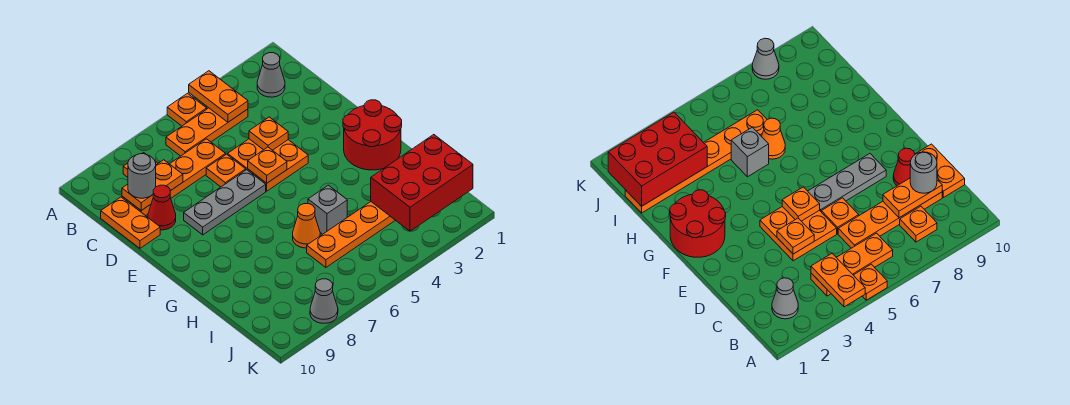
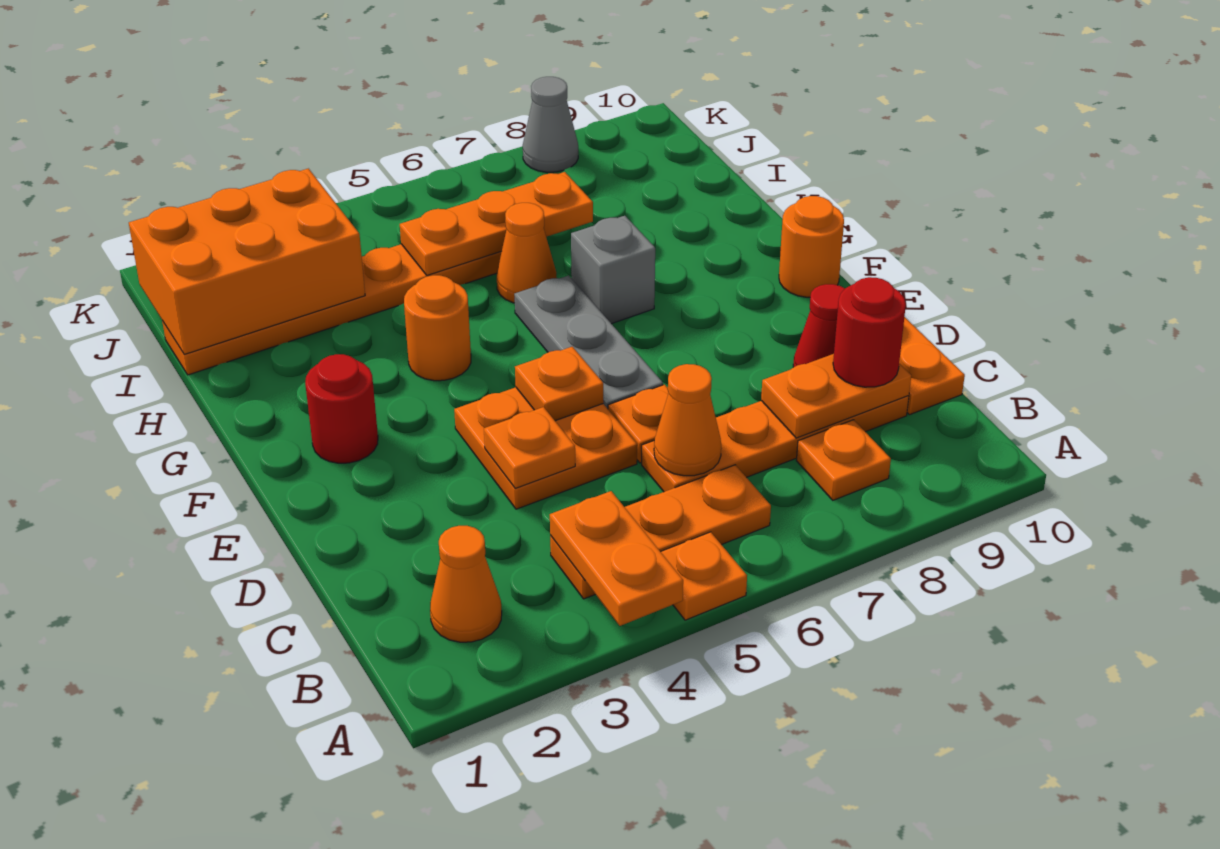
grey cone B2 level 1 -> orange cone B2 level 1
none -> orange cone C6 level 2
grey round brick C9 level 3 -> red round brick C9 level 3
grey plate E6:E8 level 1 -> grey plate E6:G6 level 1
red round brick F1:G2 level 1 -> red round brick F2 level 1
none -> orange round brick F10 level 1
none -> orange round brick G4 level 1
grey brick H5 level 1 -> grey brick G7 level 1
red brick I1:J3 level 2 -> orange brick I1:J3 level 2
none -> orange plate I5:I7 level 2

